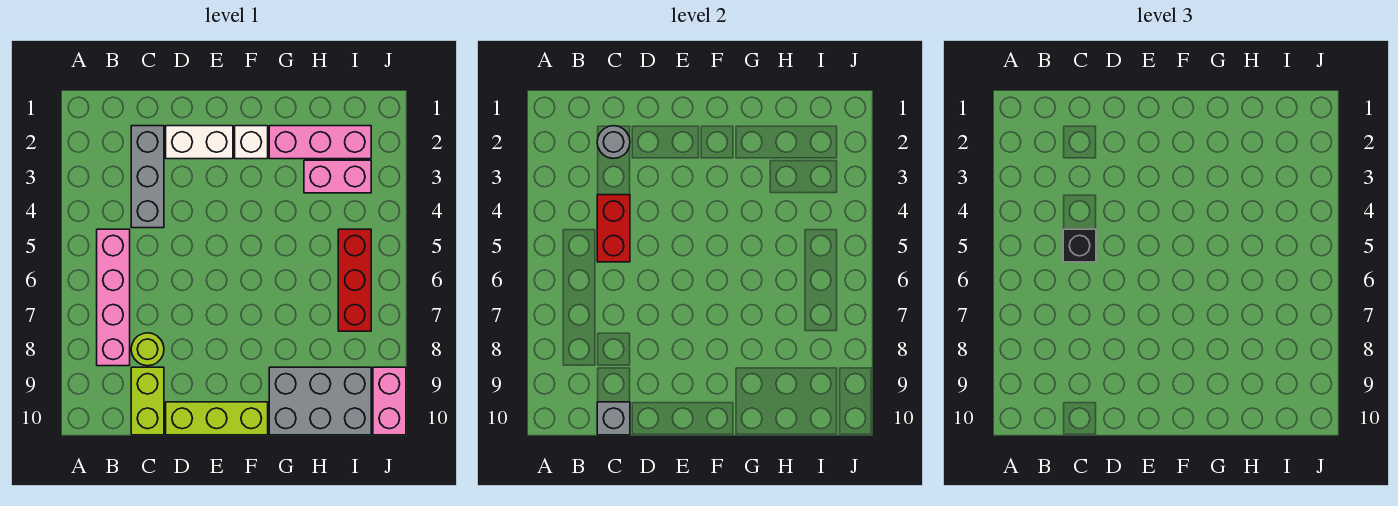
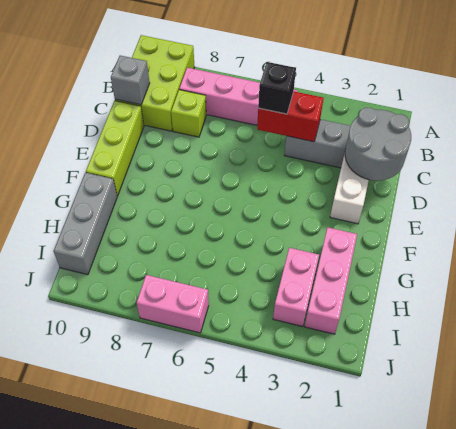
grey round brick C2 level 2 -> grey round brick C1:D2 level 2
lime round brick C8 level 1 -> lime brick C8 level 1
lime brick C9:C10 level 1 -> lime brick A9:C10 level 1
white brick F2 level 1 -> none
grey brick G9:I10 level 1 -> grey brick G10:I10 level 1
red brick I5:I7 level 1 -> none
pink brick J9:J10 level 1 -> pink brick J6:J7 level 1

